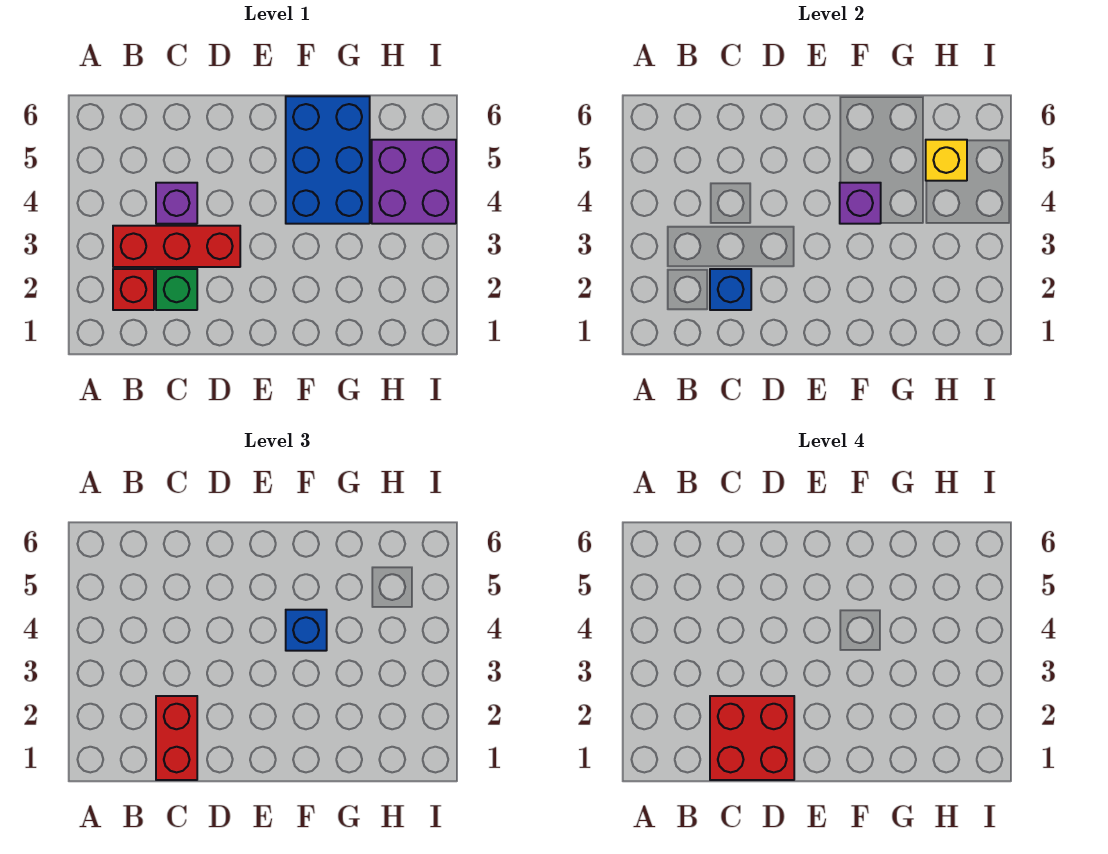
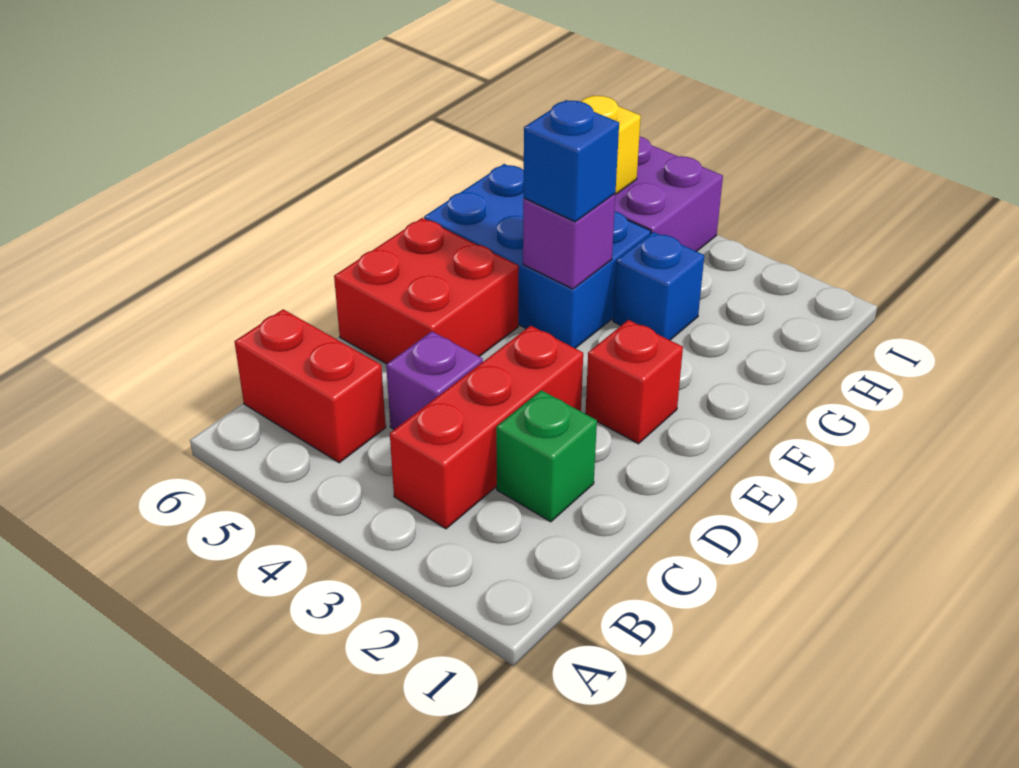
red brick B2 level 1 -> red brick E2 level 1
red brick C1:C2 level 3 -> red brick B5:B6 level 1
red brick C1:D2 level 4 -> red brick D5:E6 level 1
blue brick C2 level 2 -> blue brick G3 level 1

